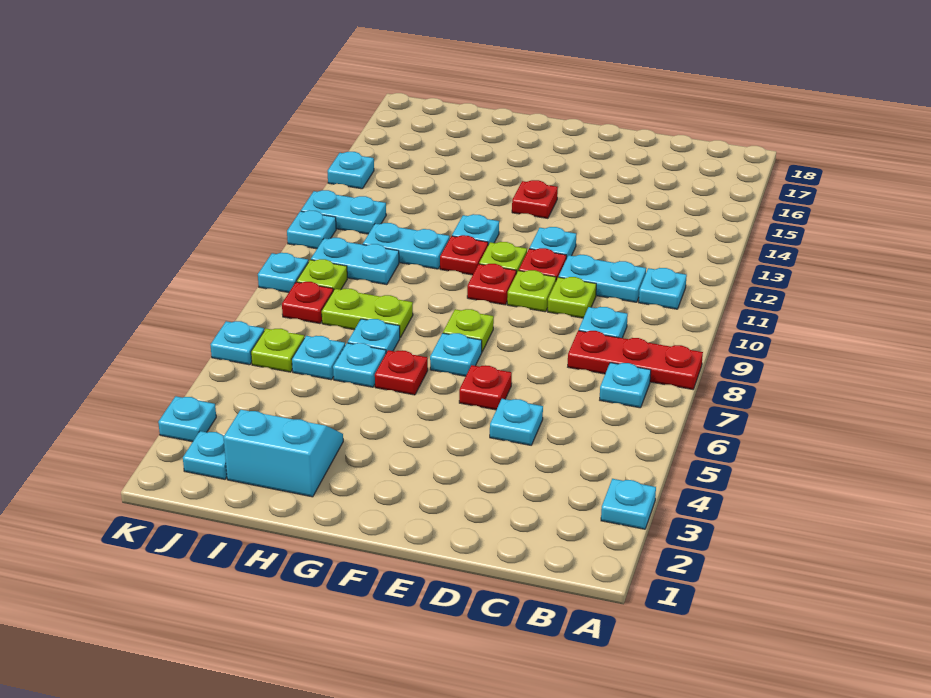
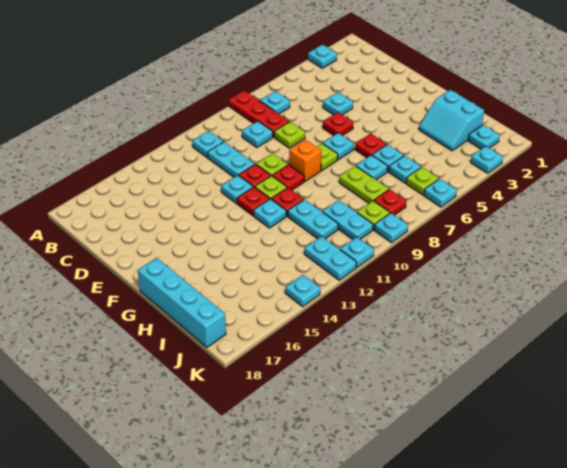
lime plate D10 level 1 -> lime plate D8 level 1
none -> orange brick F9 level 1
red plate F14 level 1 -> red plate F12 level 1
none -> cyan brick G18:J18 level 1

